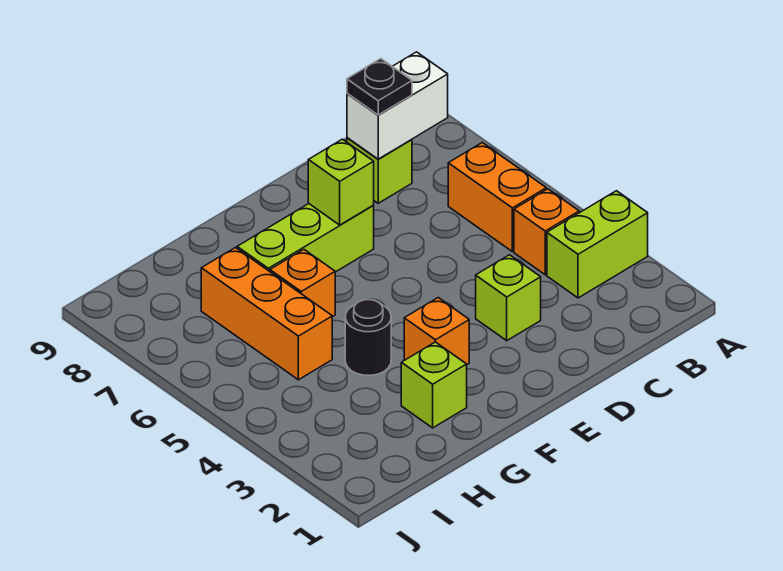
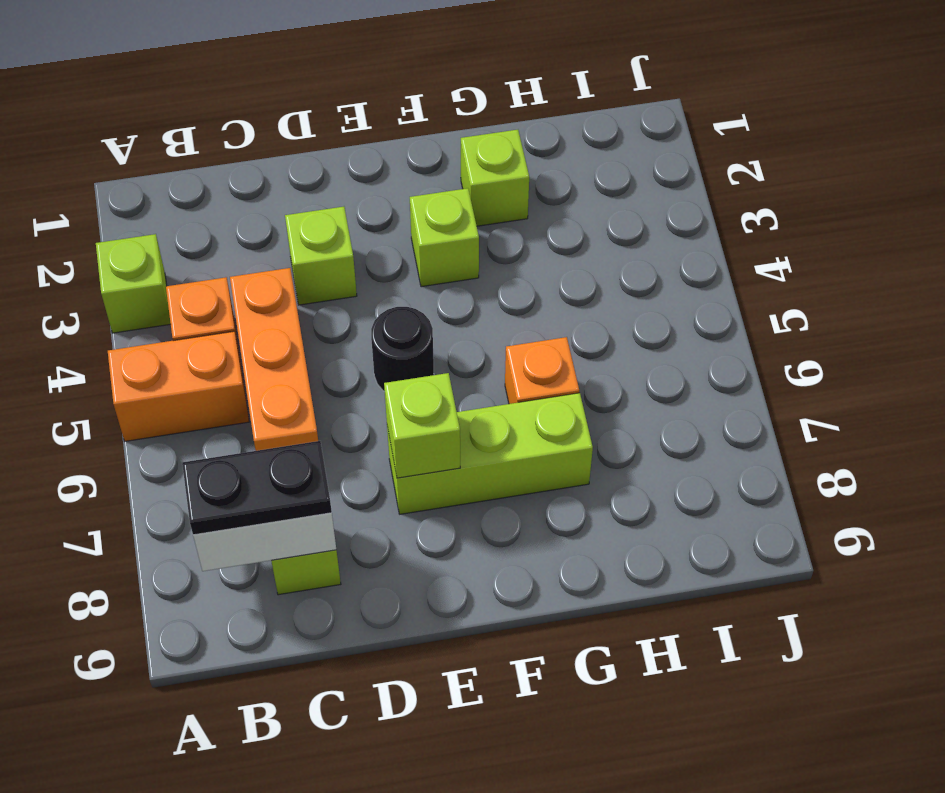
lime brick A3:B3 level 1 -> lime brick A3 level 1
orange brick B5:B6 level 1 -> orange brick A5:B5 level 1
black plate C8 level 3 -> black plate B8:C8 level 3
orange brick F3 level 1 -> lime brick F3 level 1
black round brick G4 level 1 -> black round brick E5 level 1
orange brick H5:H7 level 1 -> orange brick C4:C6 level 1

